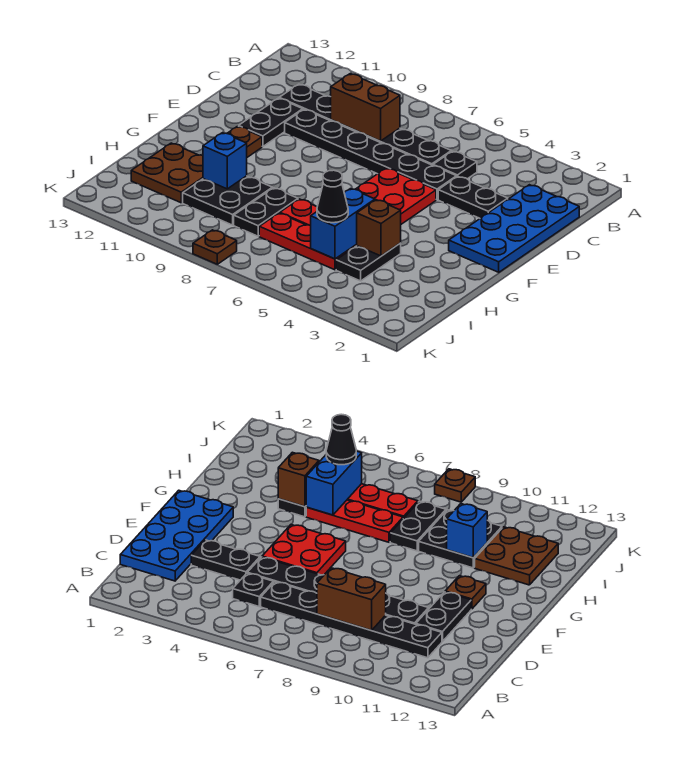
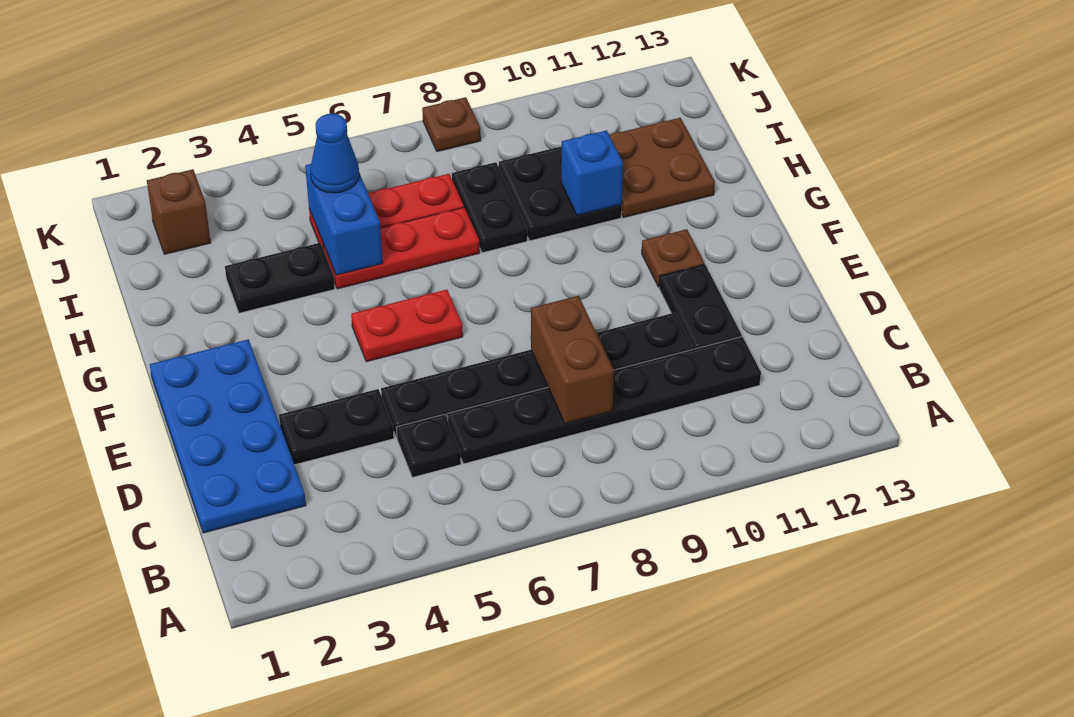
brown brick C8:C9 level 2 -> brown brick C8:D8 level 2
red plate E5:F6 level 1 -> red plate F5:F6 level 1
black plate H4:I4 level 1 -> black plate H3:H4 level 1
brown brick H4 level 2 -> brown brick J2 level 1
black cone I5 level 3 -> blue cone I5 level 3

